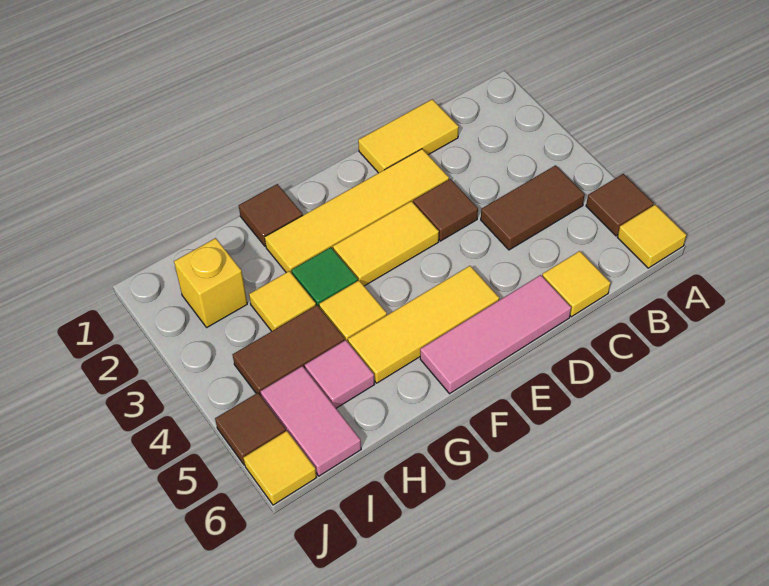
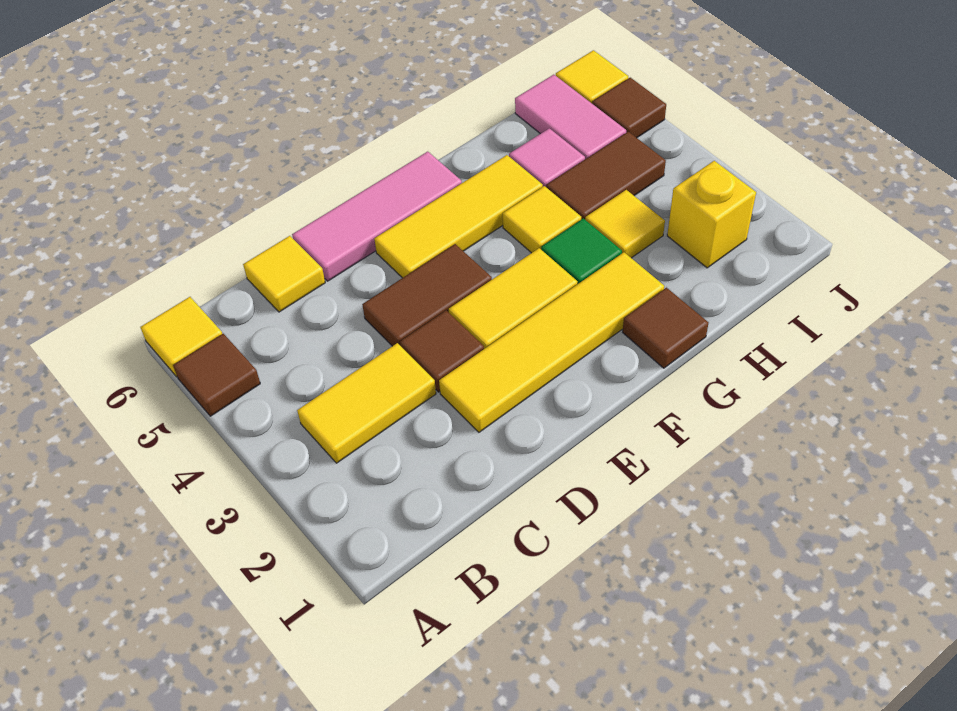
brown tile B4:C4 level 1 -> brown tile D4:E4 level 1
yellow tile C1:D1 level 1 -> yellow tile B3:C3 level 1

